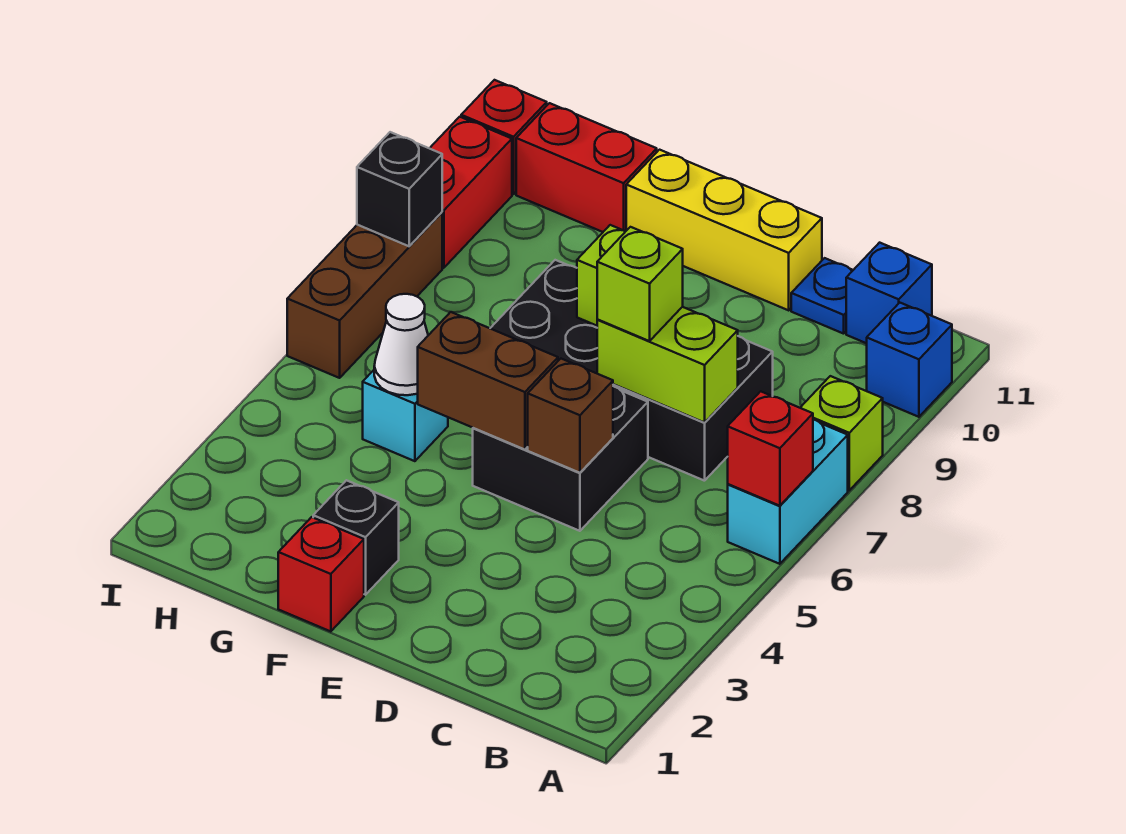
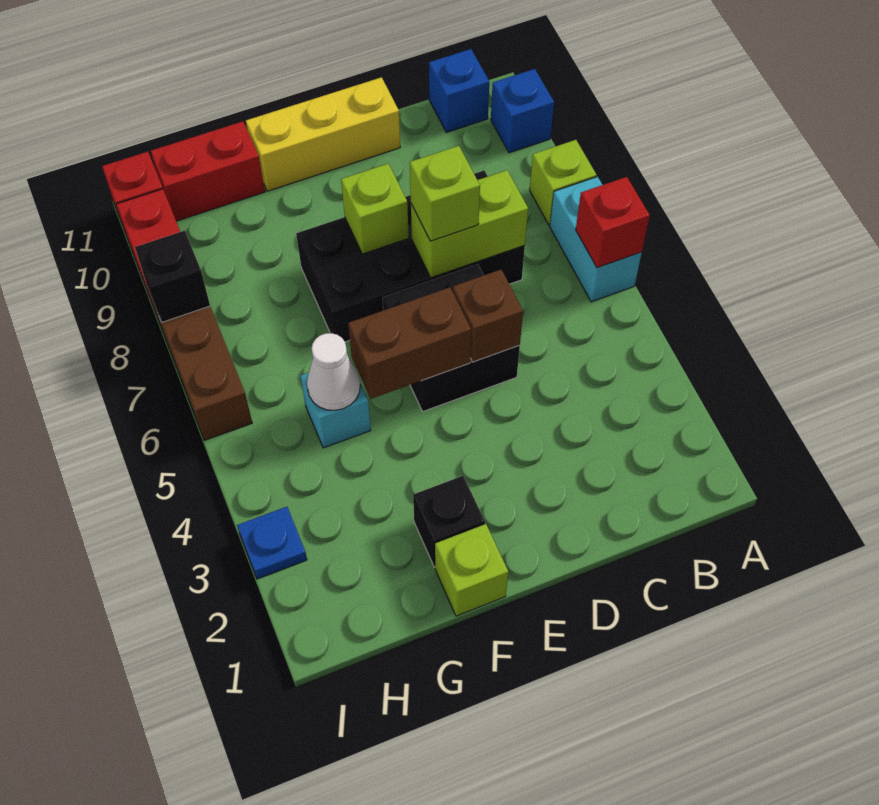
blue plate C11 level 1 -> blue plate I3 level 1
red brick F1 level 1 -> lime brick F1 level 1

